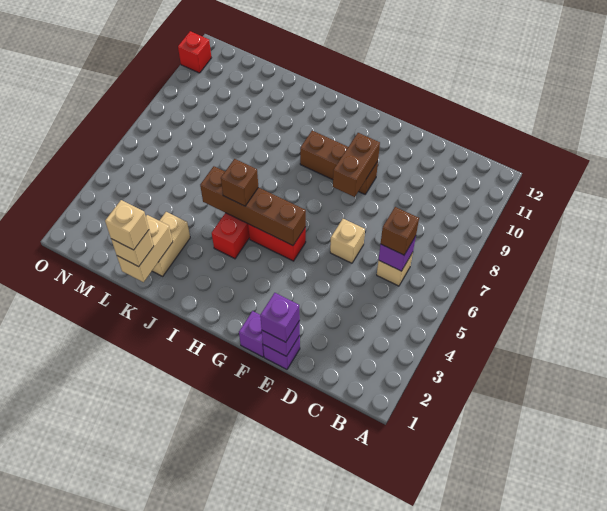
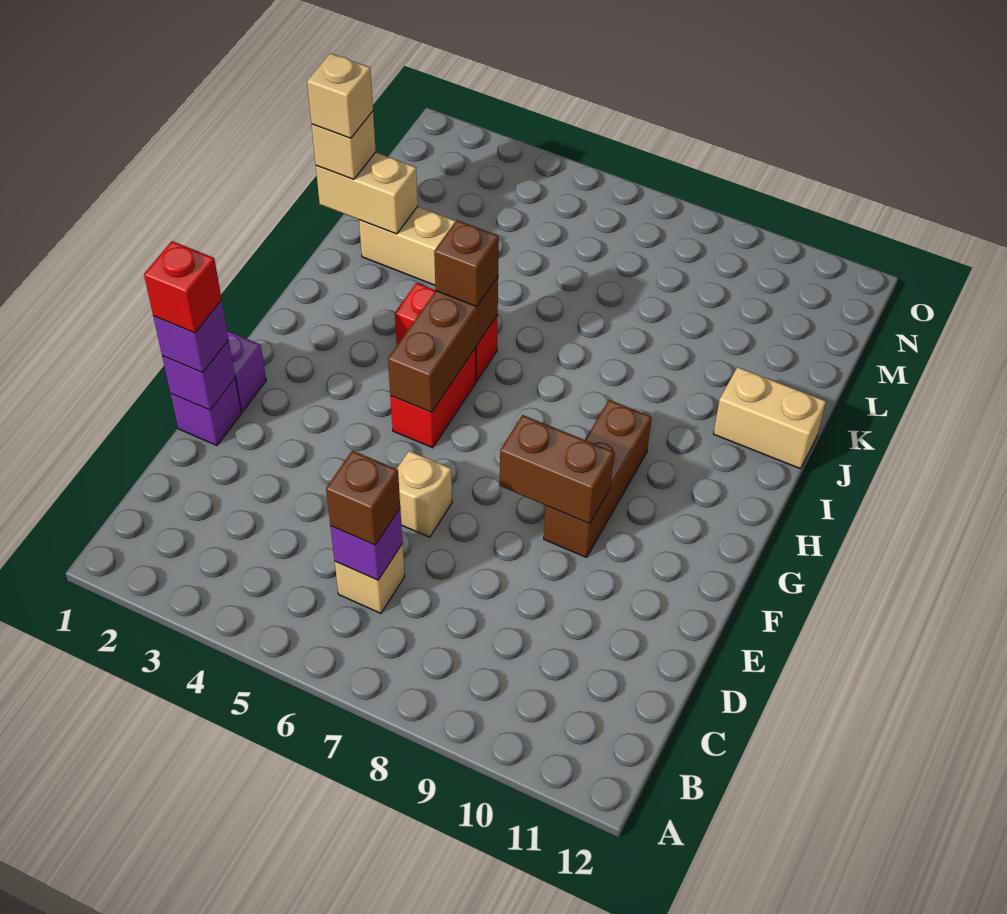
brown brick G5:J5 level 2 -> brown brick G5:I5 level 2
none -> tan brick J11:J12 level 1
red brick O11 level 1 -> red brick E1 level 4

